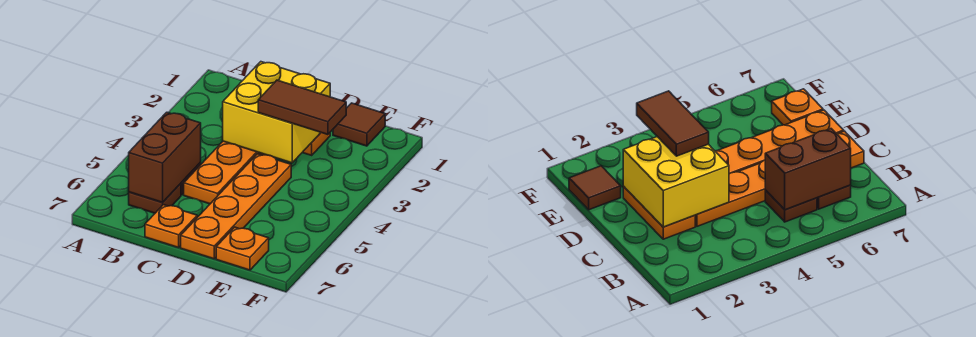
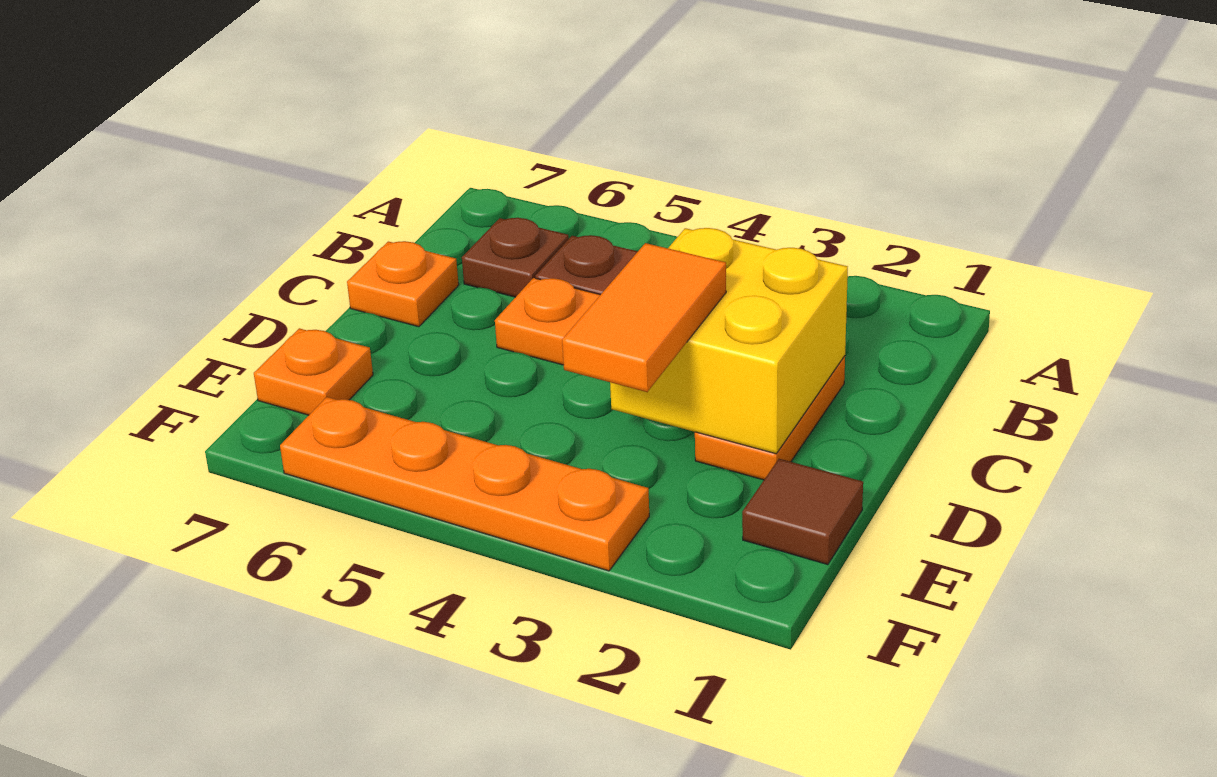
brown brick B5:B6 level 2 -> none
brown tile D3:E3 level 3 -> orange tile D3:E3 level 3
orange plate D4:D7 level 1 -> orange plate F3:F6 level 1

